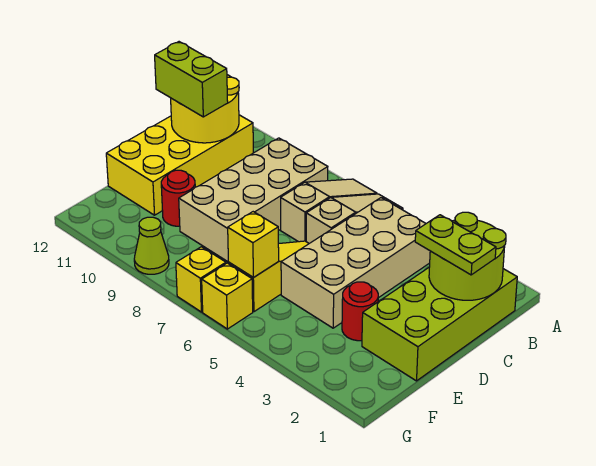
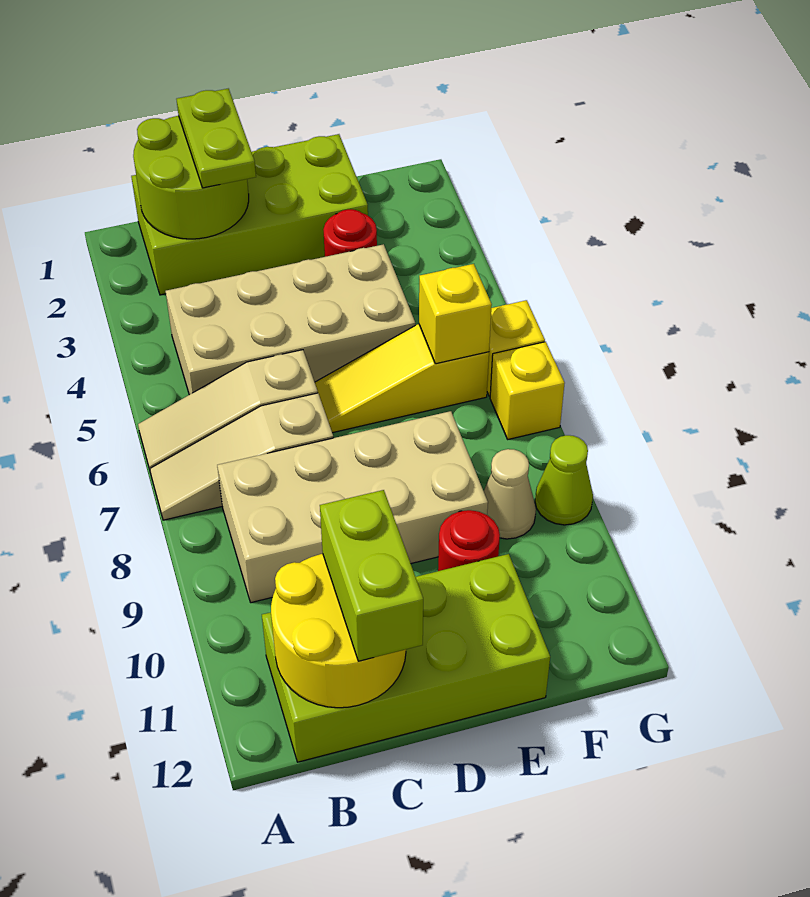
yellow brick B11:E12 level 1 -> lime brick B11:E12 level 1
none -> tan cone F9 level 1

